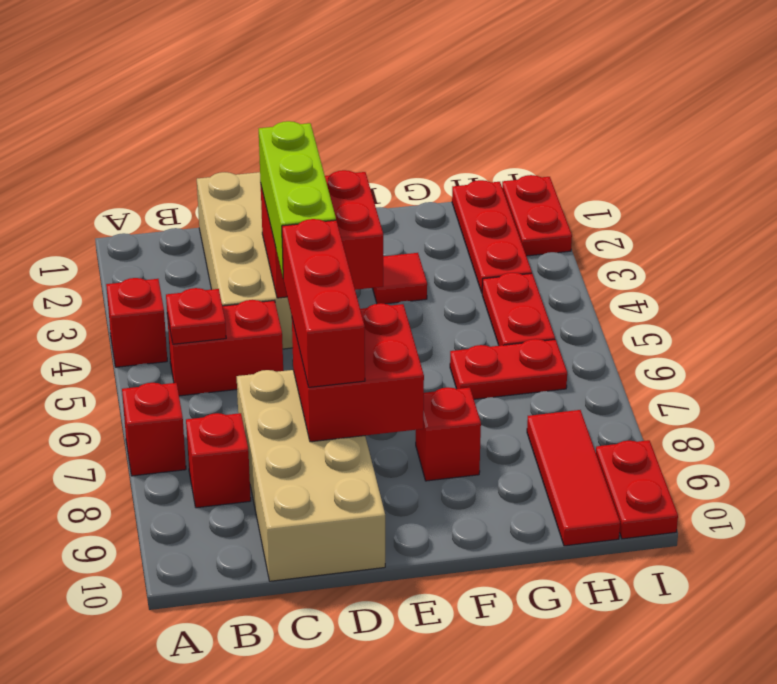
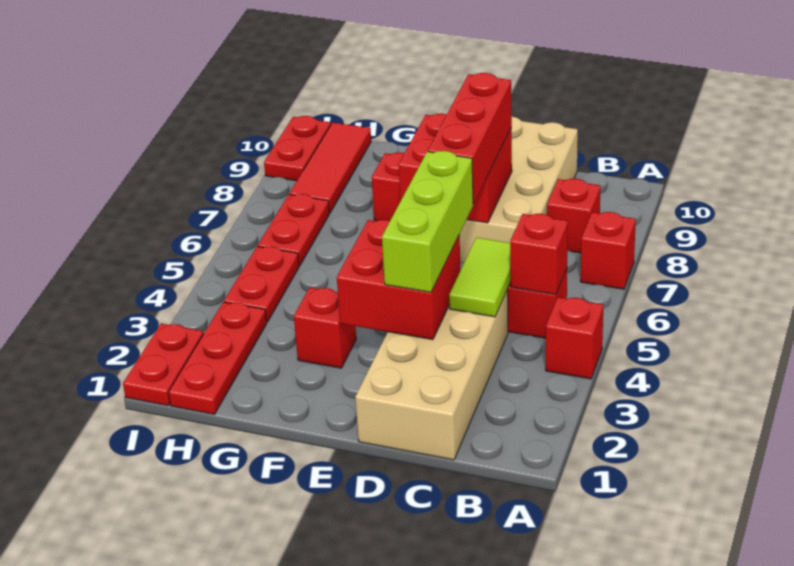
red plate B5 level 2 -> red brick B5 level 2
none -> lime tile C4:C5 level 2
red tile F3 level 1 -> red brick F3 level 1
red plate G6:H6 level 1 -> red plate H6:H7 level 1

